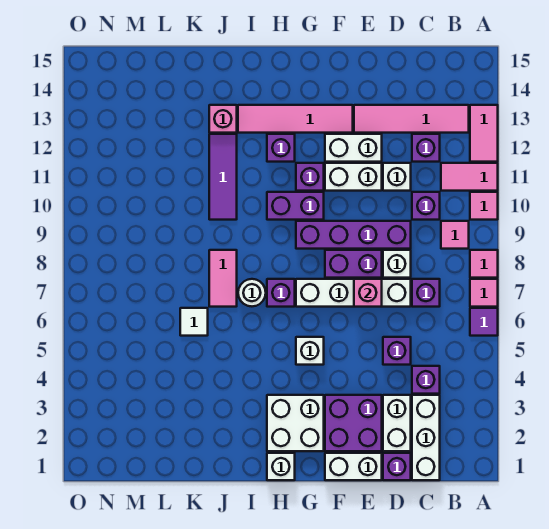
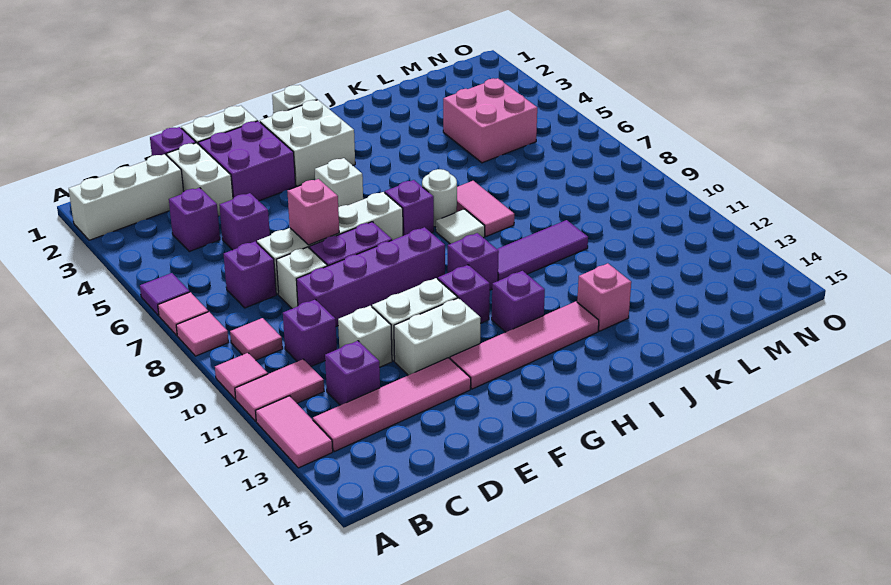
white brick C1:C3 level 1 -> white brick A2:C2 level 1
purple brick G10:H10 level 1 -> purple brick H10 level 1
purple tile J10:J12 level 1 -> purple tile I10:K10 level 1
white tile K6 level 1 -> white tile I8 level 1
none -> pink brick L4:M5 level 1

